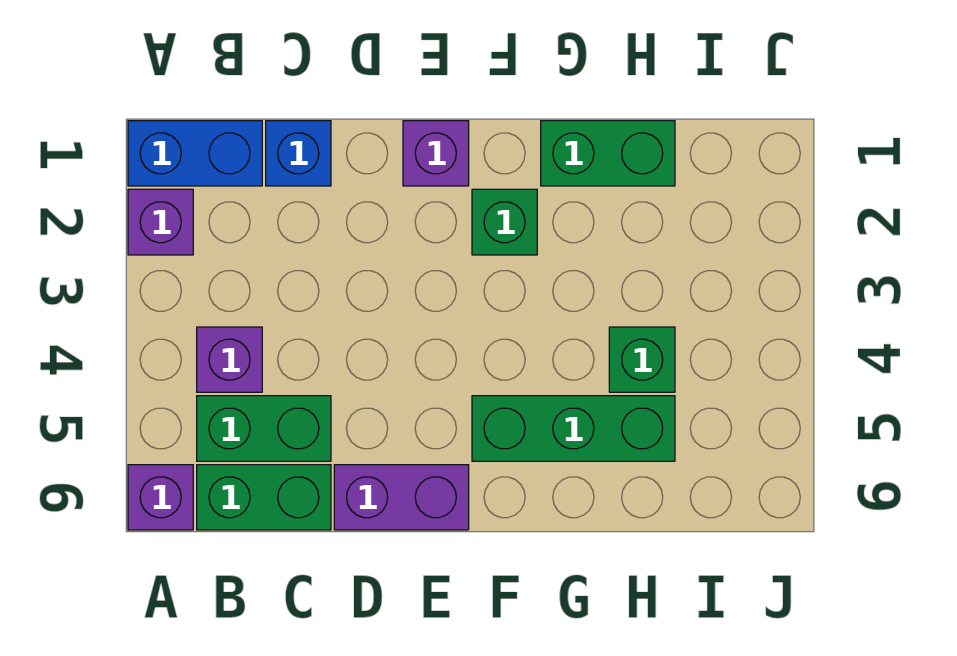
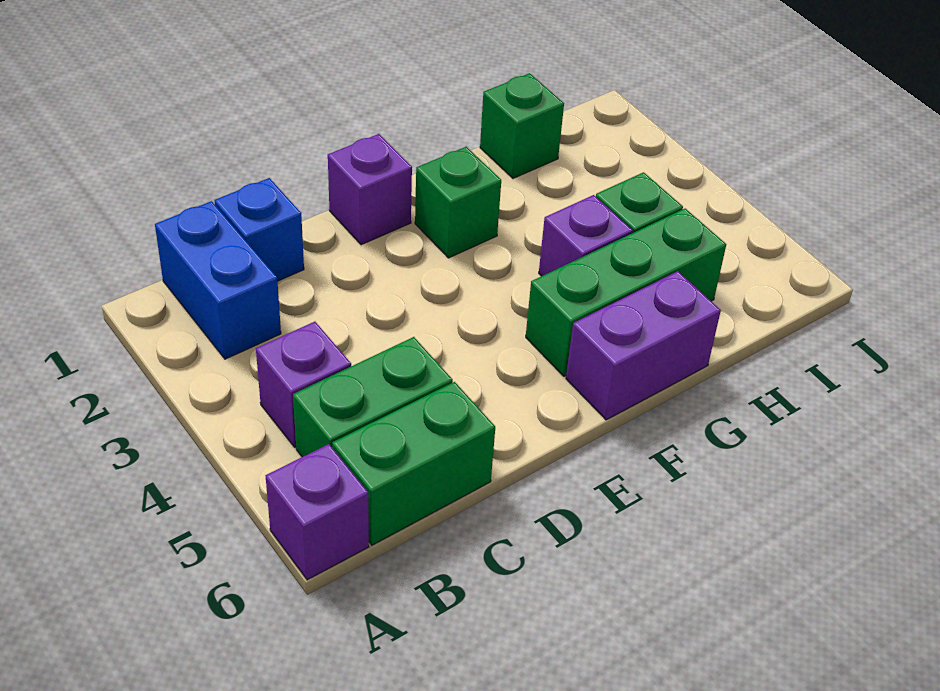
blue brick A1:B1 level 1 -> blue brick B1:B2 level 1
purple brick A2 level 1 -> purple brick G4 level 1
purple brick D6:E6 level 1 -> purple brick F6:G6 level 1
green brick G1:H1 level 1 -> green brick H1 level 1

